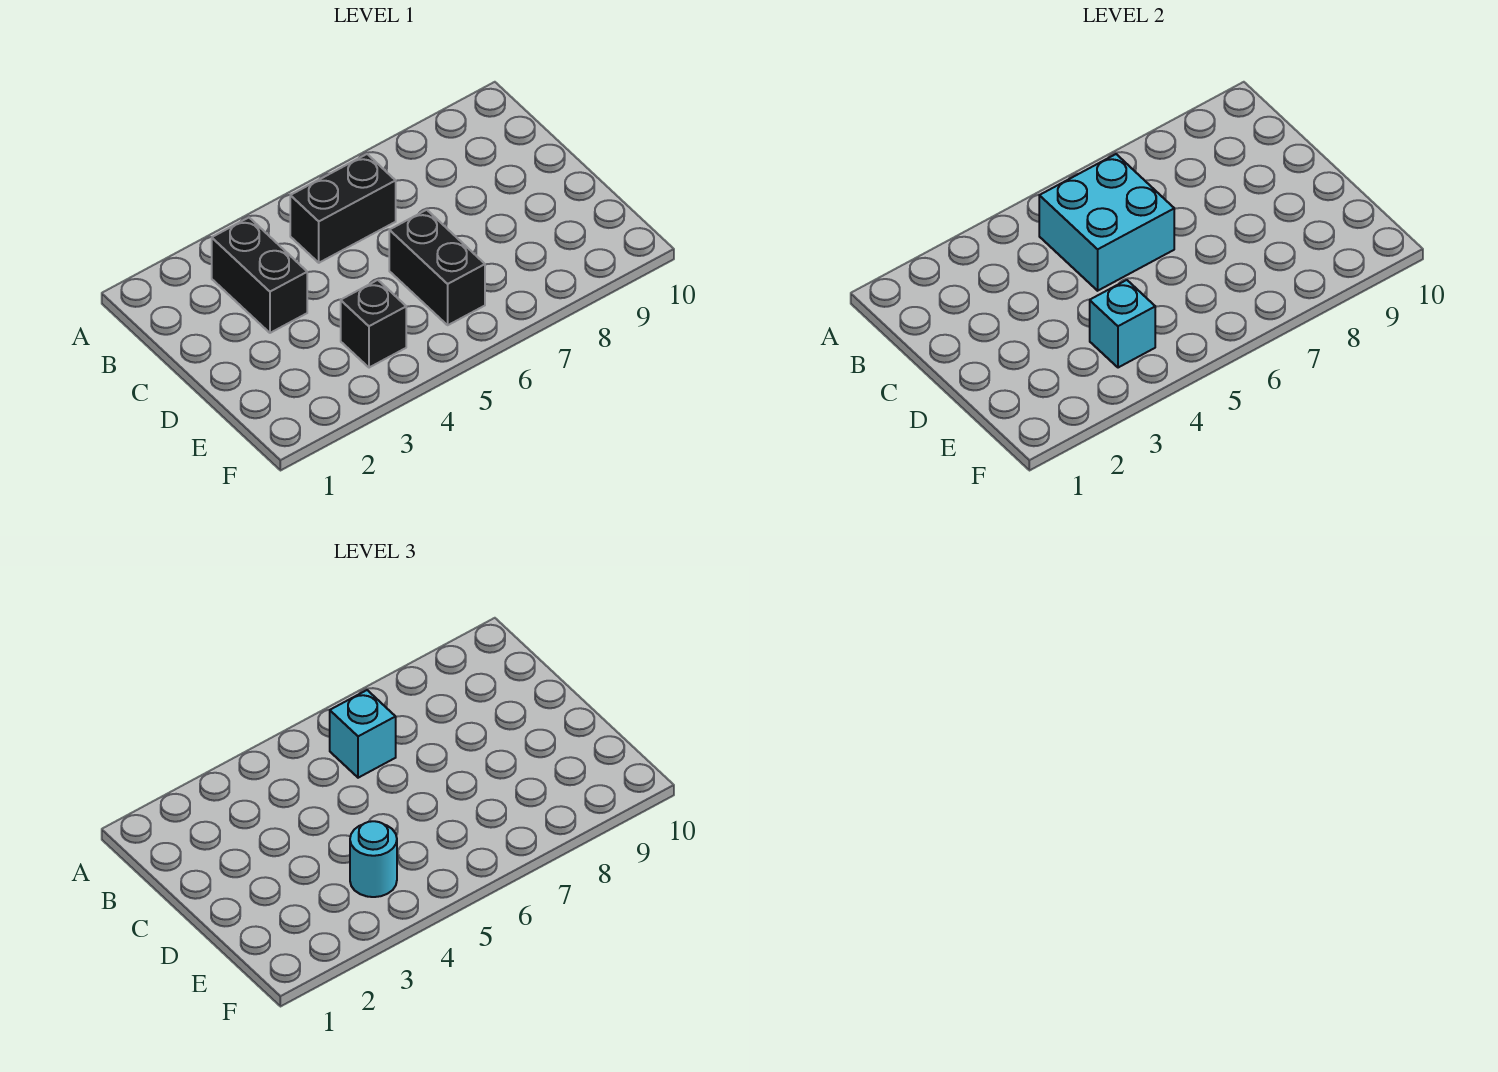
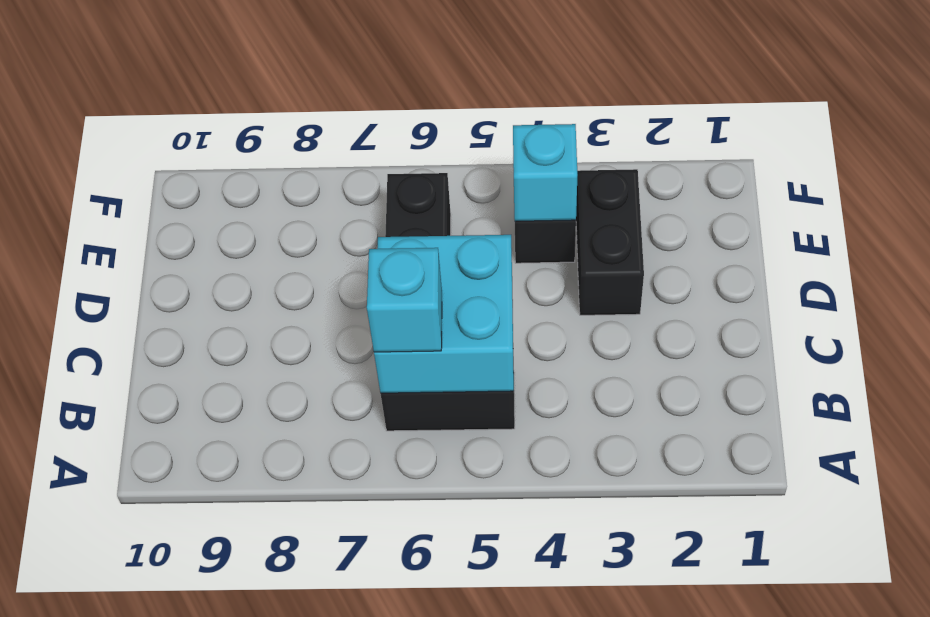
black brick B3:C3 level 1 -> black brick D3:E3 level 1
cyan round brick E4 level 3 -> none

